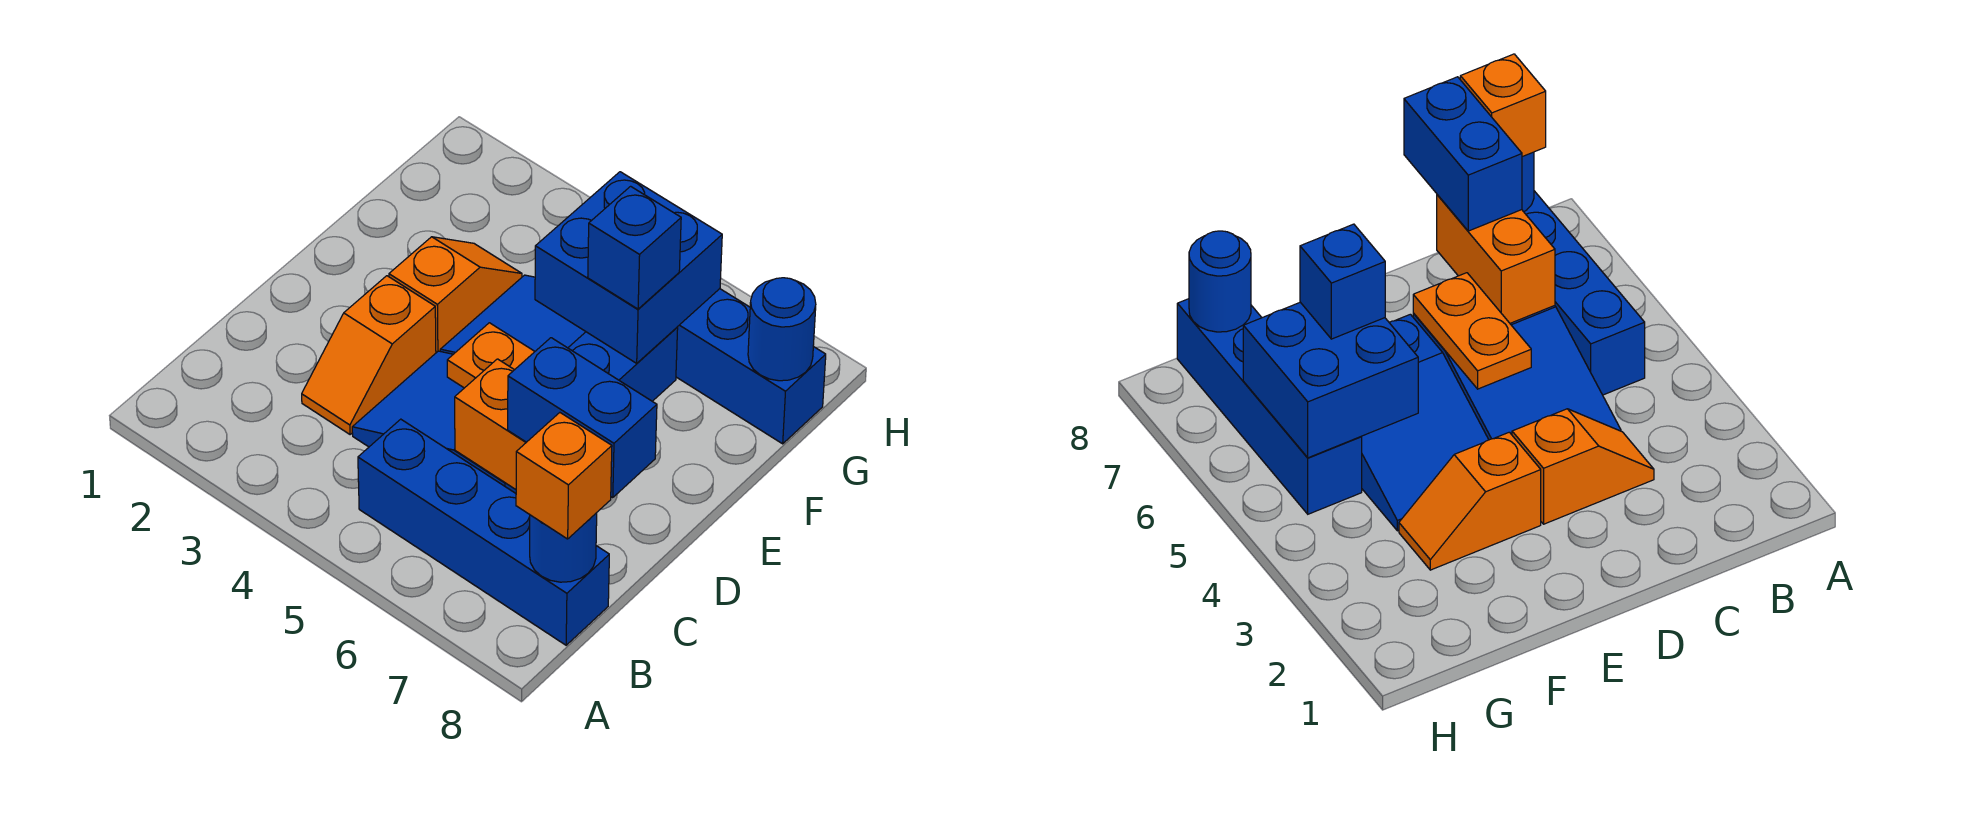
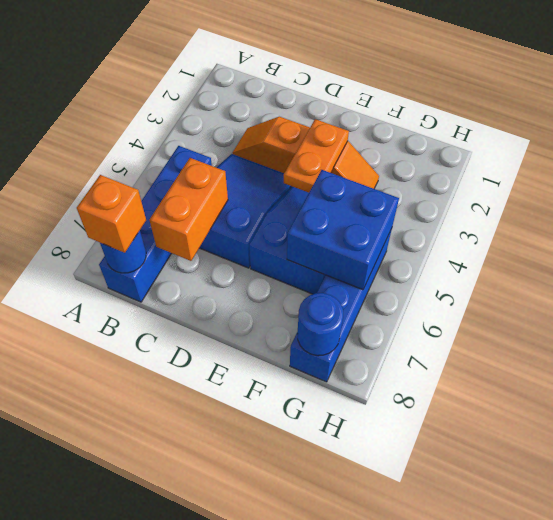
blue brick C7:C8 level 3 -> none
orange plate D5:D6 level 2 -> orange plate E3:E4 level 2
blue brick F6 level 3 -> none

